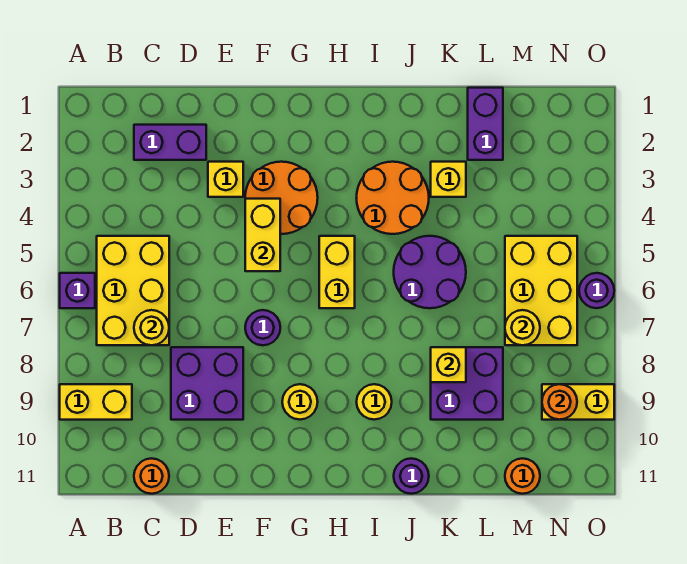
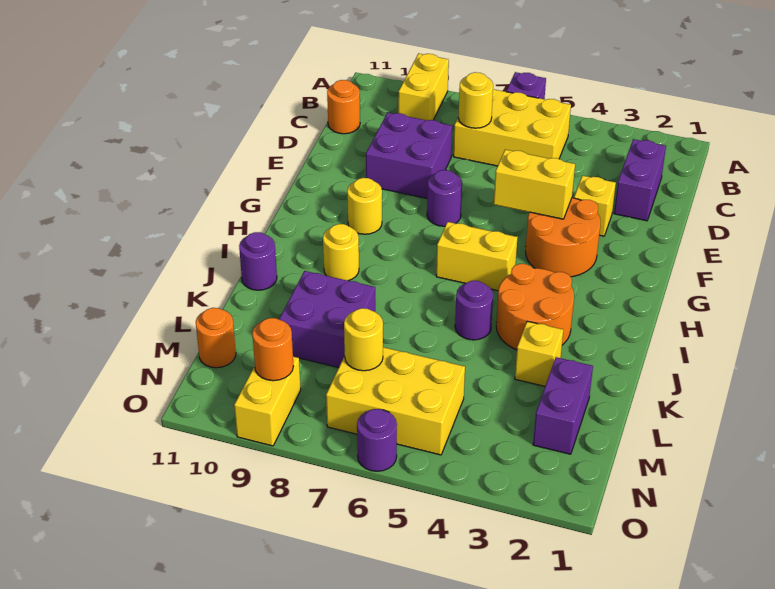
purple round brick J5:K6 level 1 -> purple round brick J5 level 1
yellow brick K8 level 2 -> none
purple brick L1:L2 level 1 -> purple brick L2:M2 level 1

